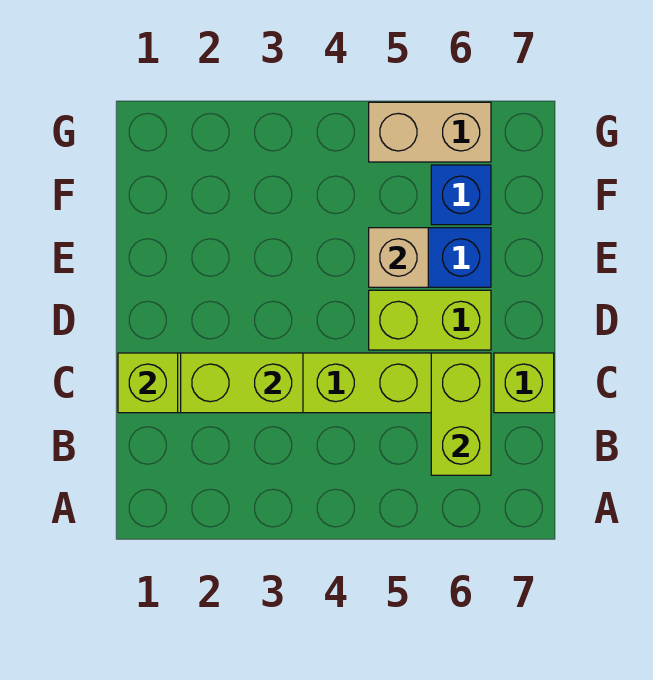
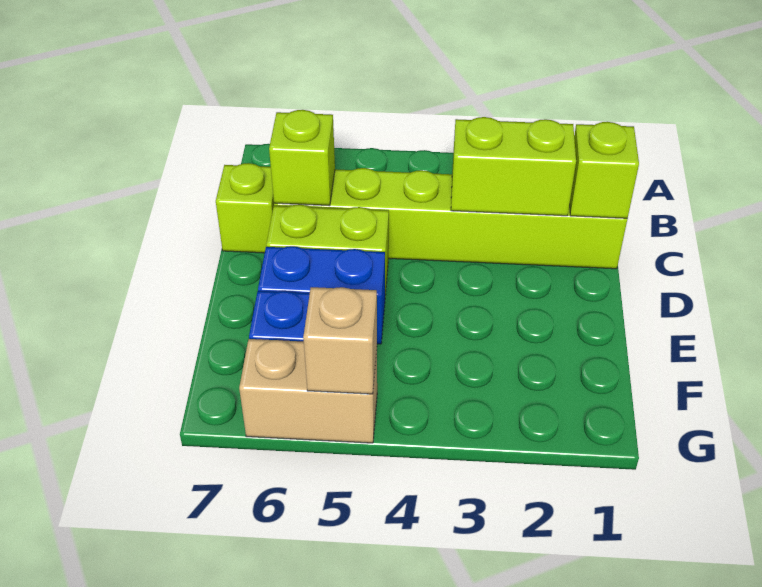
lime brick B6:C6 level 2 -> lime brick C6 level 2
tan brick E5 level 2 -> tan brick G5 level 2

